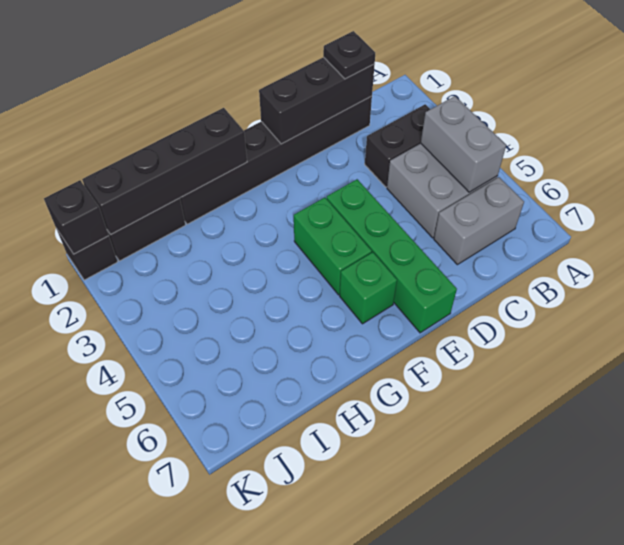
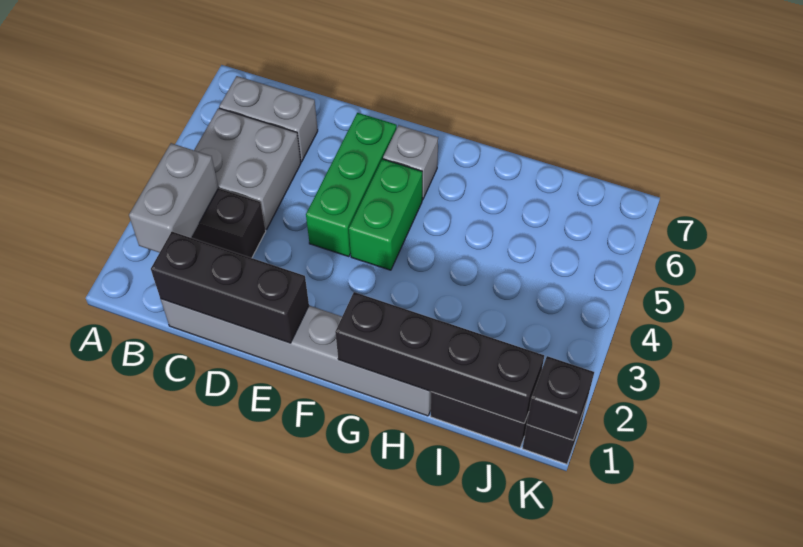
grey brick B4:B5 level 2 -> grey brick B2:B3 level 2
black brick C1:H1 level 1 -> grey brick C1:H1 level 1
black plate C1 level 3 -> none
green brick E4:E7 level 1 -> green brick E4:E6 level 1
green brick F6 level 1 -> grey brick F6 level 1

